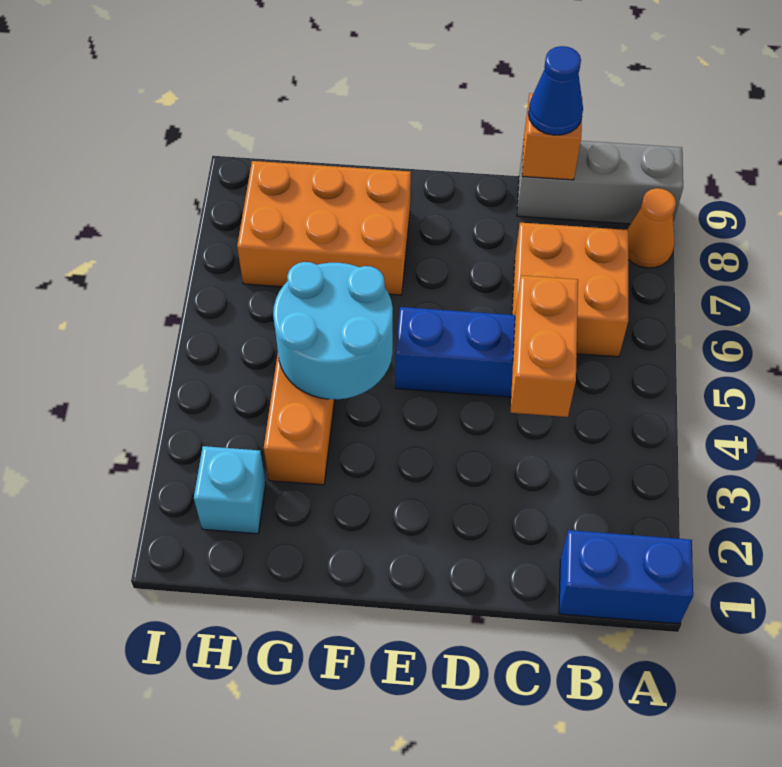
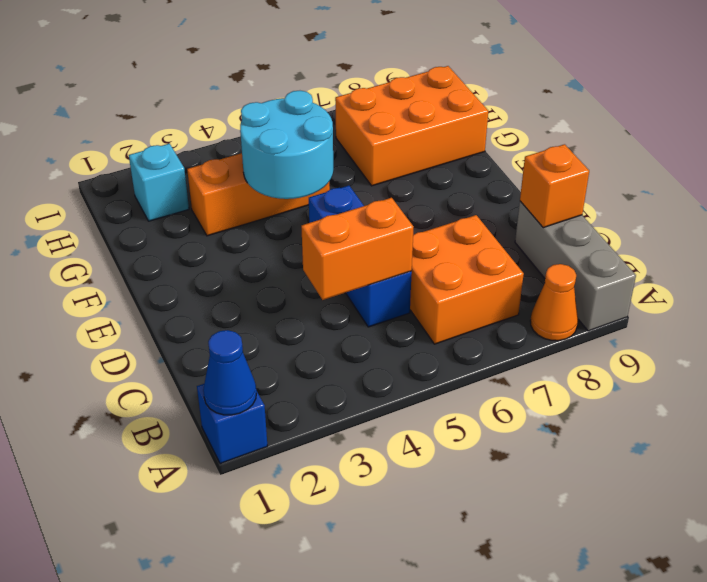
blue brick A1:B1 level 1 -> blue brick A1 level 1
blue cone C9 level 3 -> blue cone A1 level 2
orange brick F7:H8 level 1 -> orange brick G7:H9 level 1

